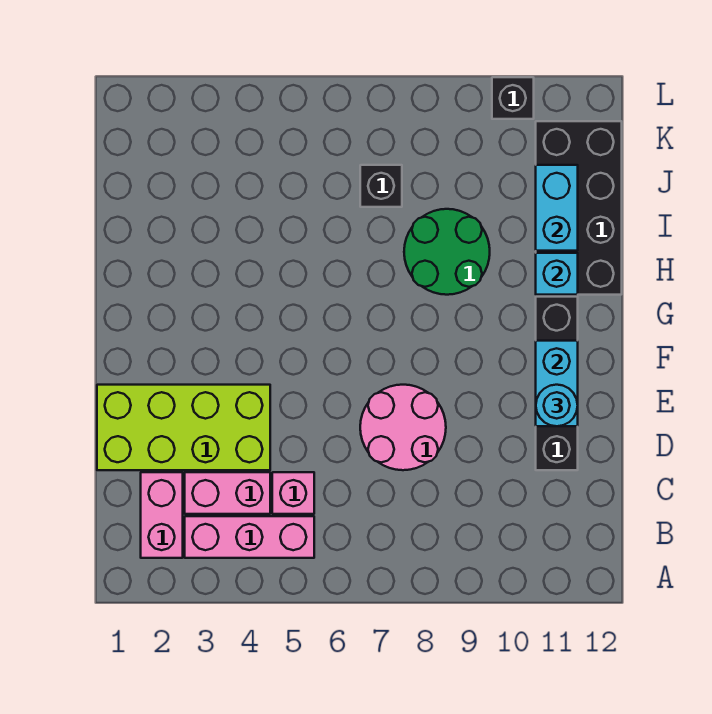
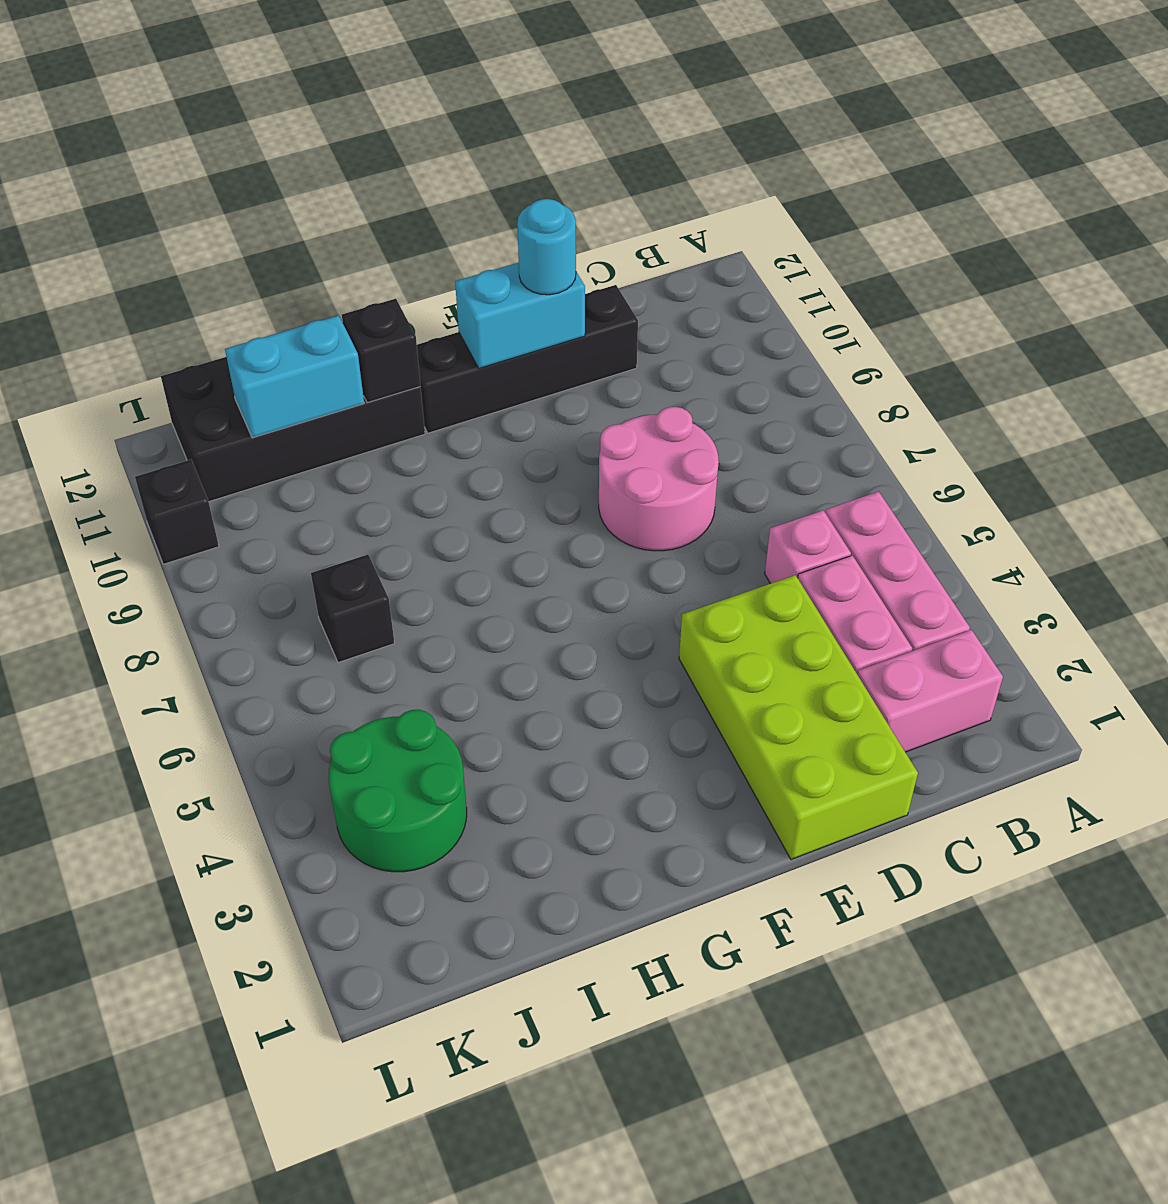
green round brick H8:I9 level 1 -> green round brick J3:K4 level 1
cyan brick H11 level 2 -> black brick H11 level 2

